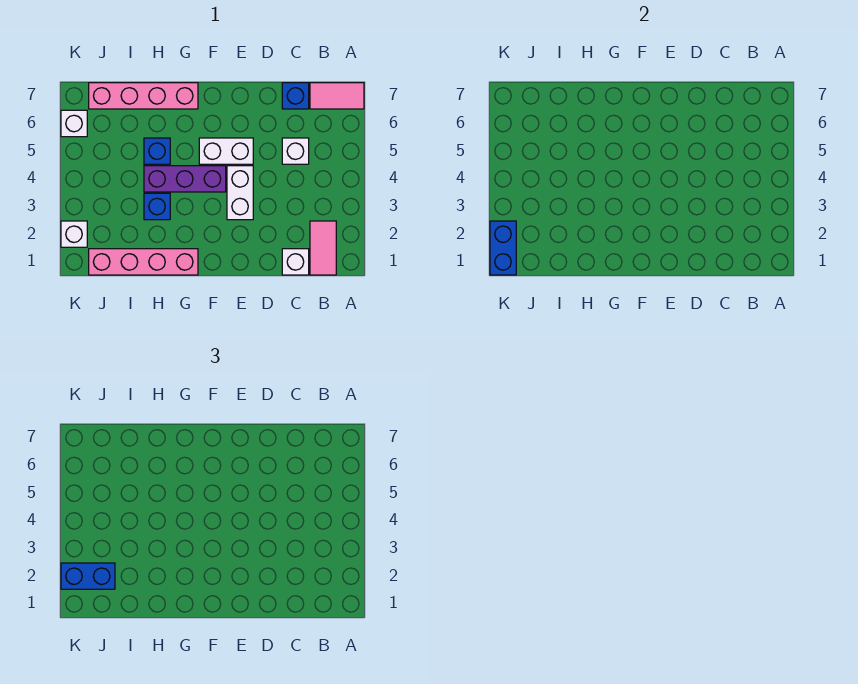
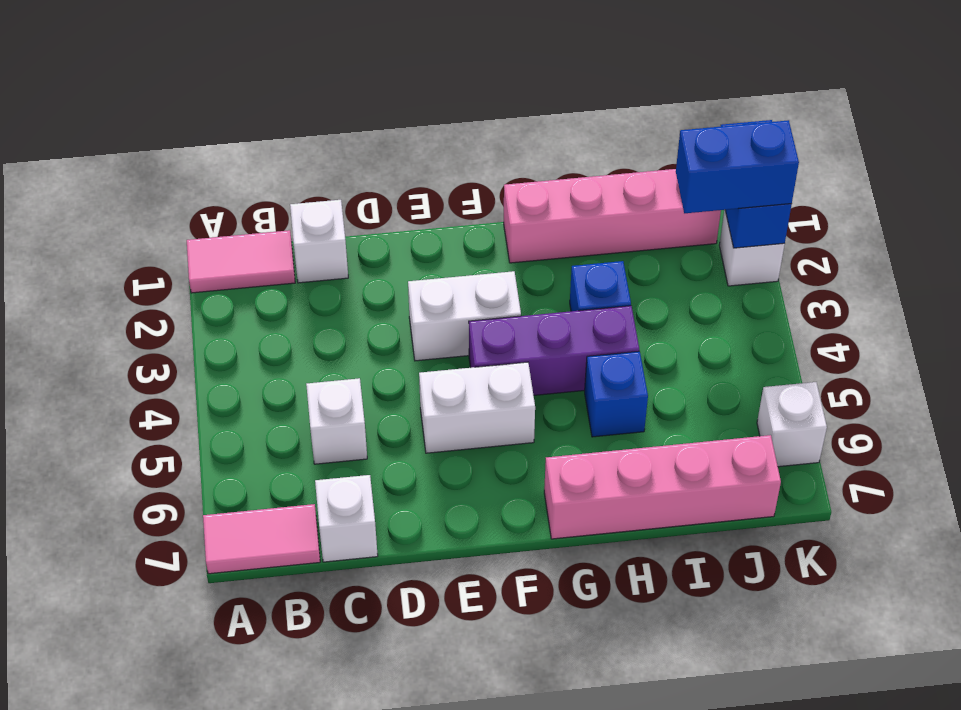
pink tile B1:B2 level 1 -> pink tile A1:B1 level 1
blue brick C7 level 1 -> white brick C7 level 1
white brick E3:E4 level 1 -> white brick E3:F3 level 1

